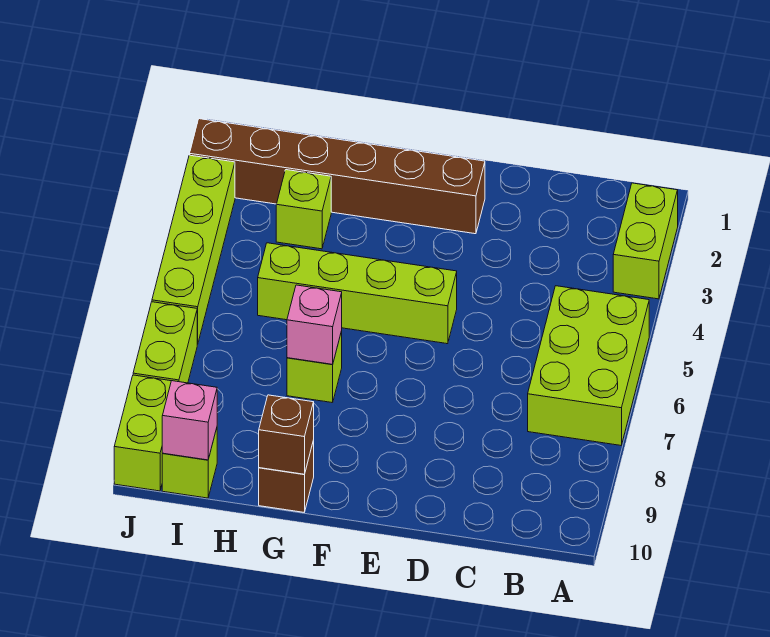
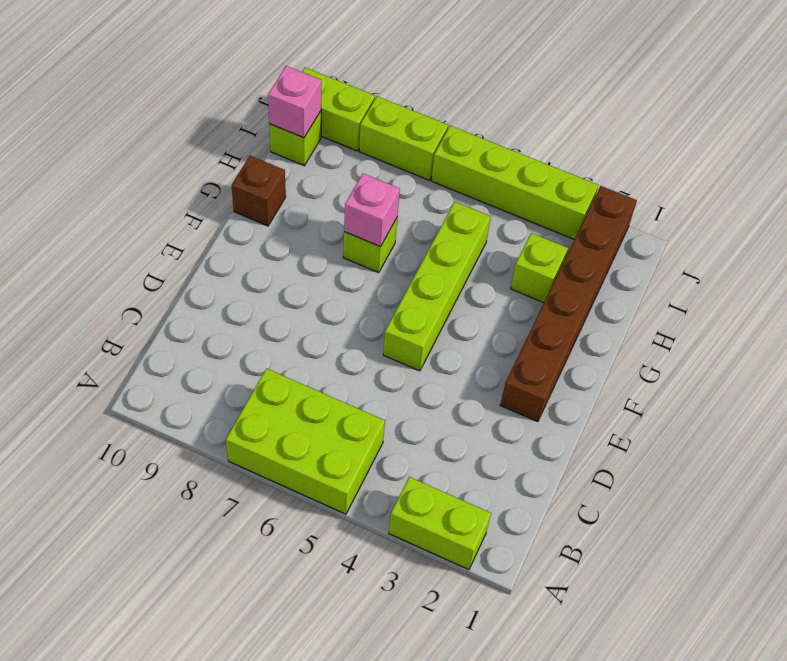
brown brick G10 level 2 -> none

